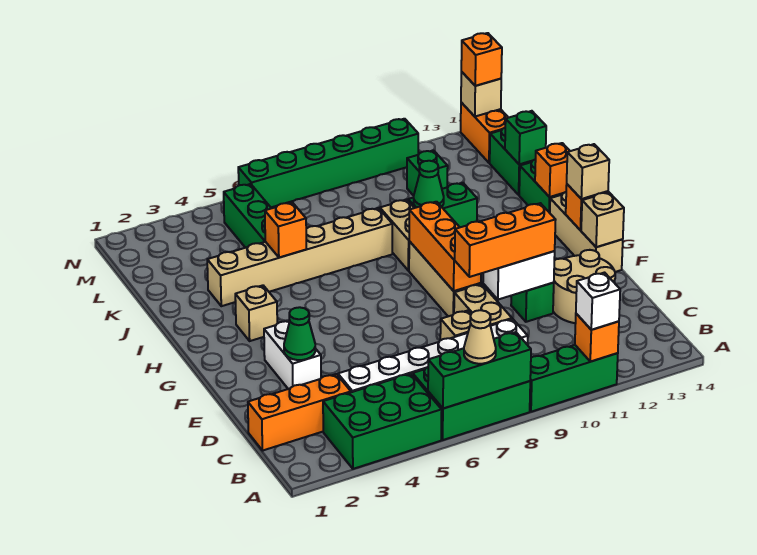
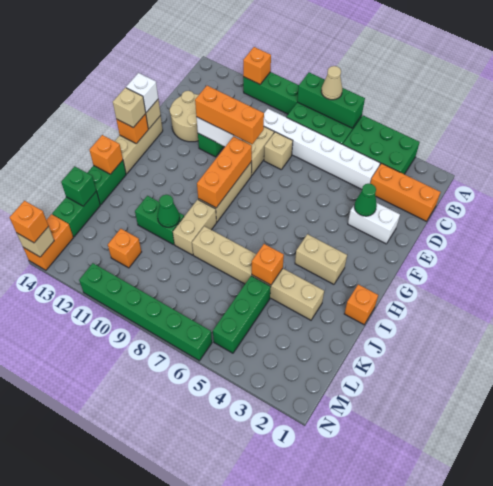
white brick A11 level 3 -> white brick F14 level 3
white brick E3:F3 level 1 -> white brick E2:E3 level 1
tan brick H3 level 1 -> tan brick H3:H4 level 1
none -> orange brick I1 level 1
green brick L11 level 1 -> orange brick L11 level 1

